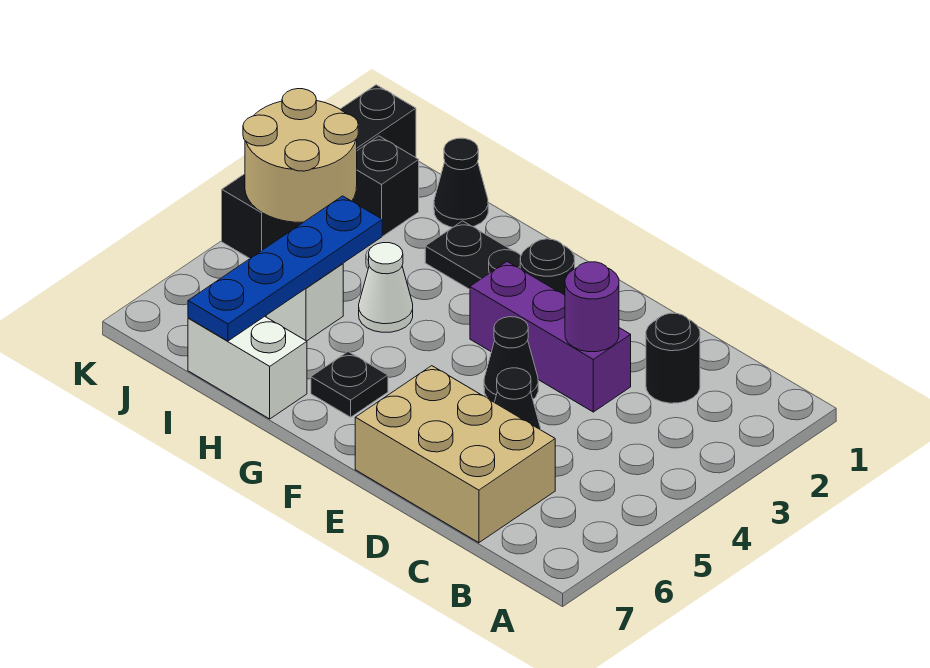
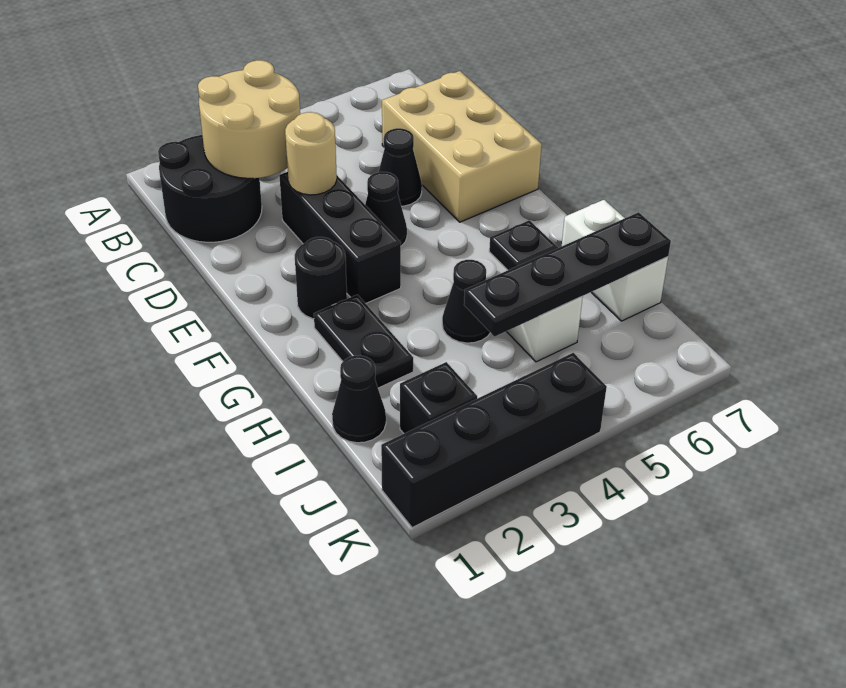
black round brick C2 level 1 -> black round brick B1:C2 level 1
purple brick D3:F3 level 1 -> black brick D3:F3 level 1
purple round brick D3 level 2 -> tan round brick D3 level 2
white cone H4 level 1 -> black cone H4 level 1
blue plate I4:I7 level 2 -> black plate I4:I7 level 2
tan round brick J3:K4 level 2 -> tan round brick B2:C3 level 2

